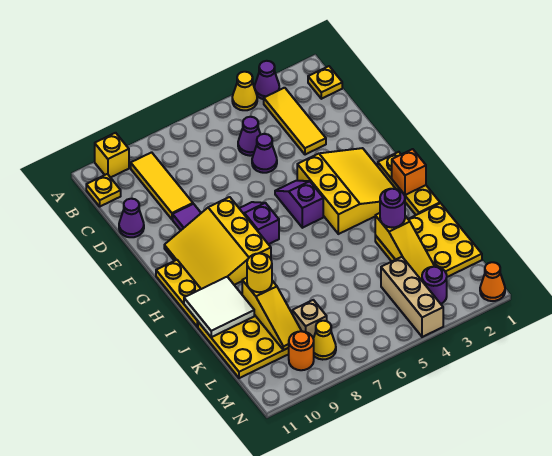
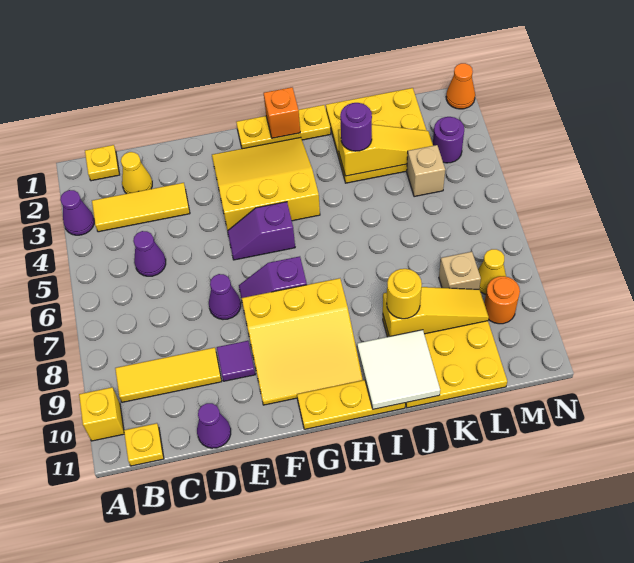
yellow cone A4 level 1 -> yellow cone C2 level 1
purple cone D5 level 1 -> purple cone E7 level 1
tan brick L4:N4 level 1 -> tan brick L4 level 1

